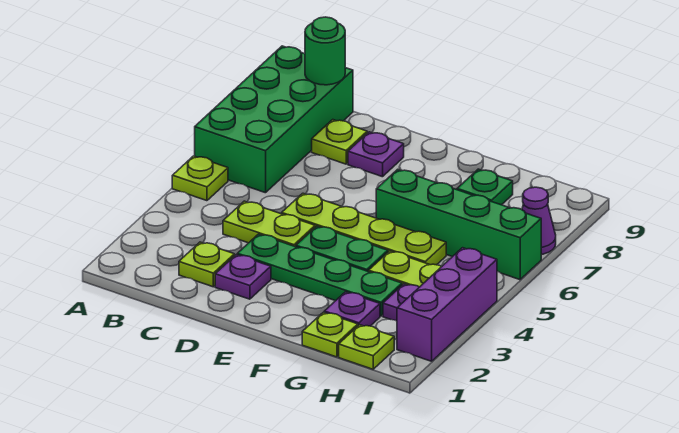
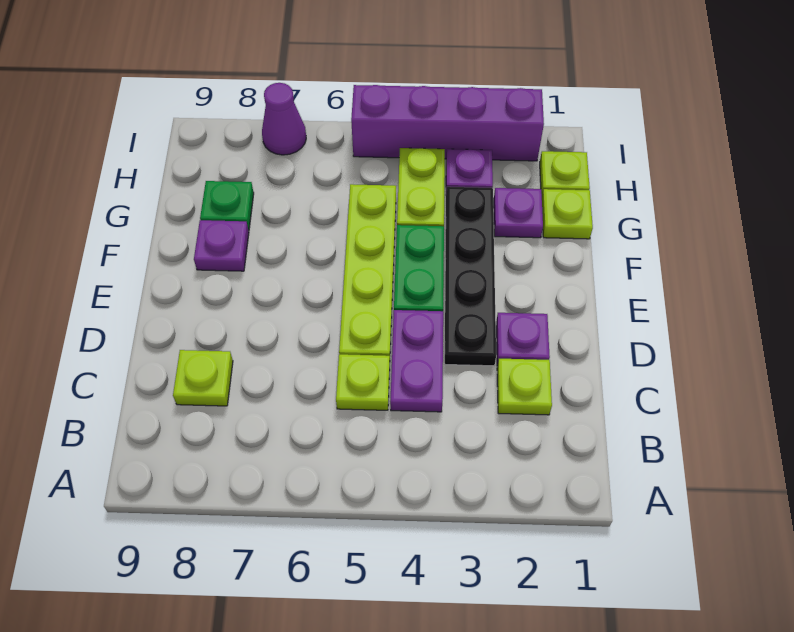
lime plate A5 level 1 -> lime plate C5 level 1
green brick A6:B9 level 1 -> none
green round brick B9 level 2 -> none
lime plate C4:D4 level 1 -> purple plate C4:D4 level 1
green plate D3:G3 level 1 -> black plate D3:G3 level 1
purple plate D8 level 1 -> purple plate F8 level 1
green brick F6:I6 level 1 -> none
purple brick I2:I4 level 1 -> purple brick I2:I5 level 1

